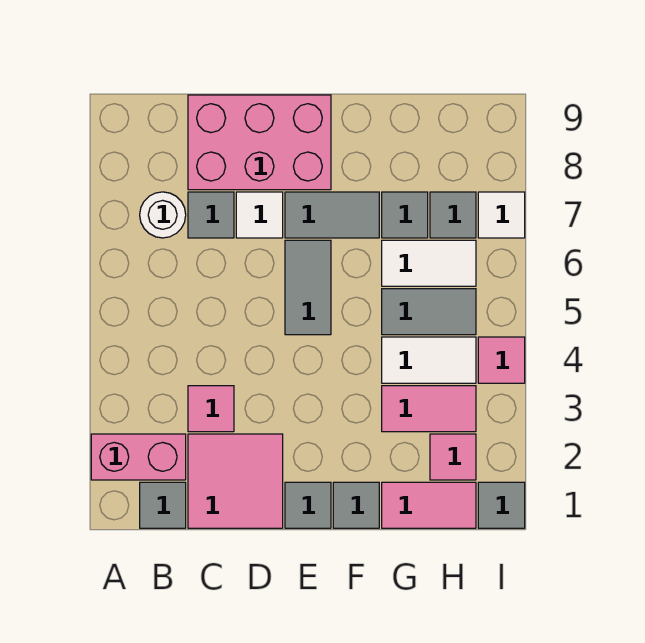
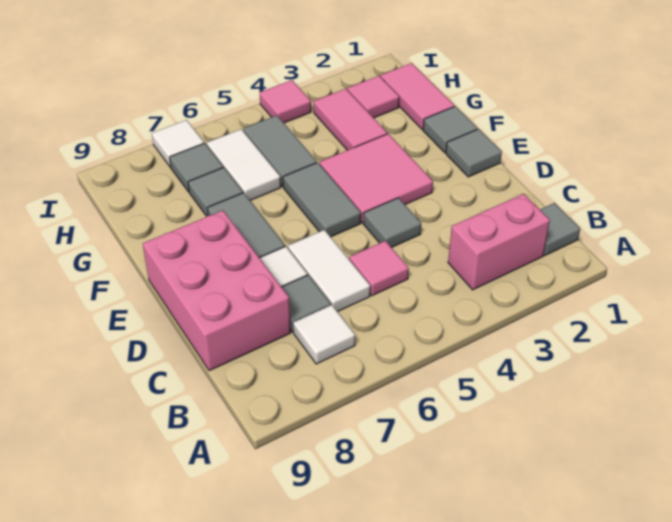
pink brick A2:B2 level 1 -> pink brick B2:B3 level 1
white round brick B7 level 1 -> white tile B7 level 1
pink tile C1:D2 level 1 -> pink tile E3:F4 level 1
pink tile C3 level 1 -> pink tile C5 level 1
grey tile E5:E6 level 1 -> grey tile E5:F5 level 1
white tile G4:H4 level 1 -> white tile C6:D6 level 1
grey tile I1 level 1 -> grey tile D4 level 1

